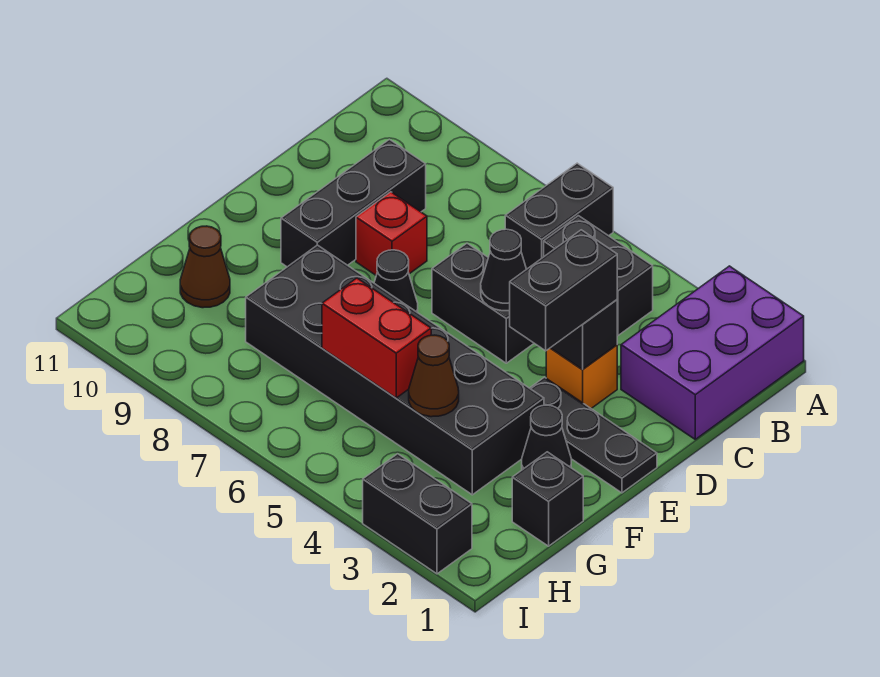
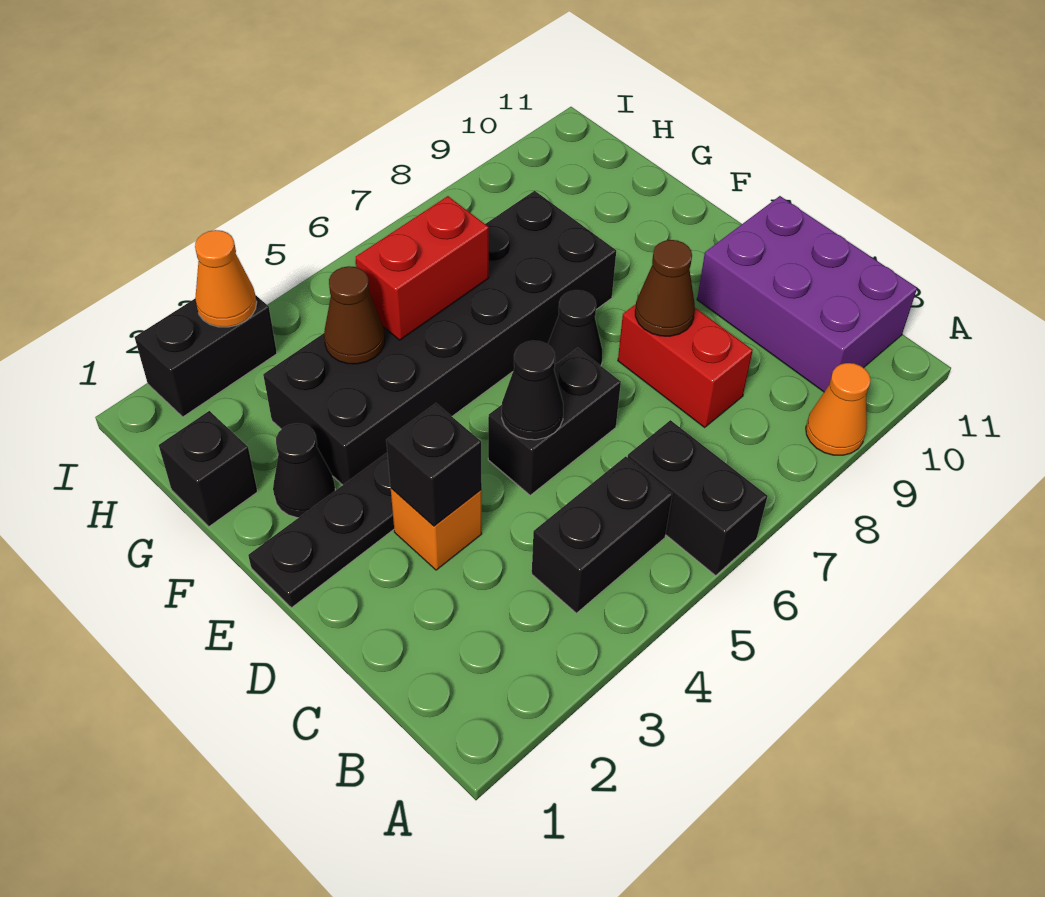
purple brick A1:C2 level 1 -> purple brick B10:D11 level 1
none -> orange cone A9 level 1
black brick C9:E9 level 1 -> none
black brick D3:E3 level 3 -> none
red brick D8 level 1 -> red brick C8:D8 level 1
brown cone G10 level 1 -> brown cone D8 level 2
none -> orange cone I3 level 2

